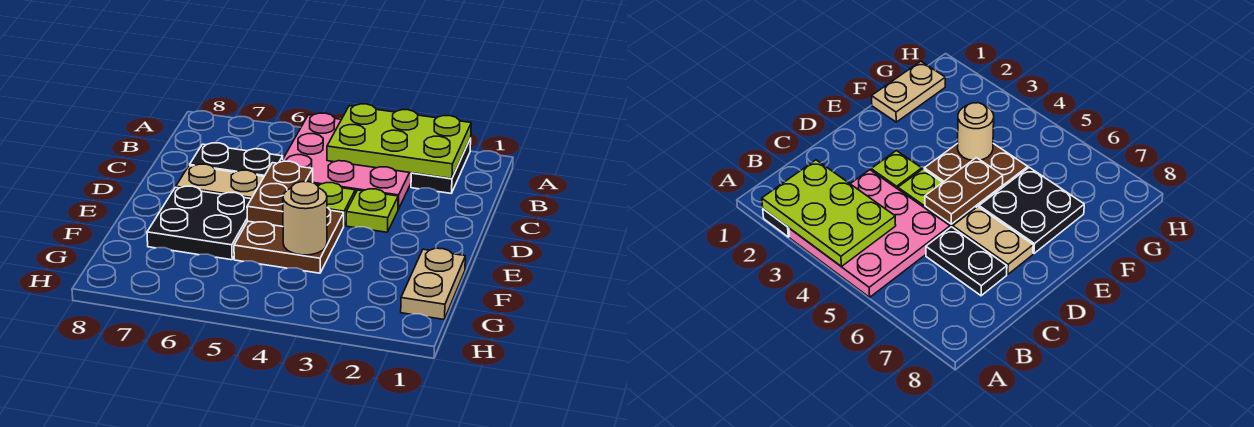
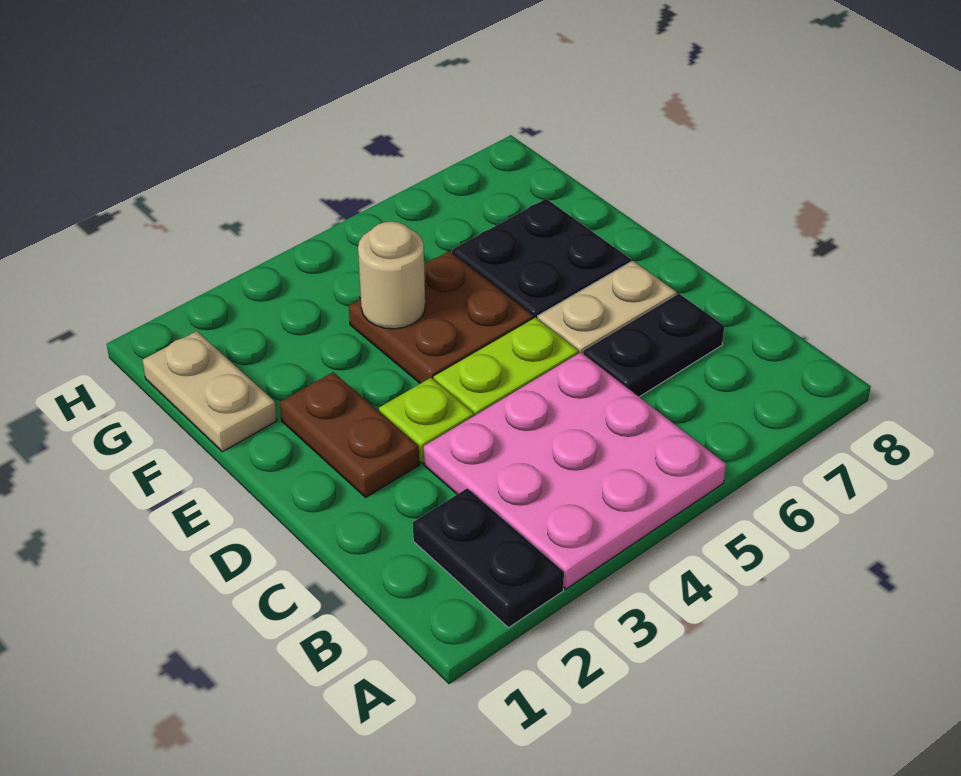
lime plate A2:B4 level 2 -> none
brown plate D5:E5 level 2 -> brown plate D2:E2 level 1

